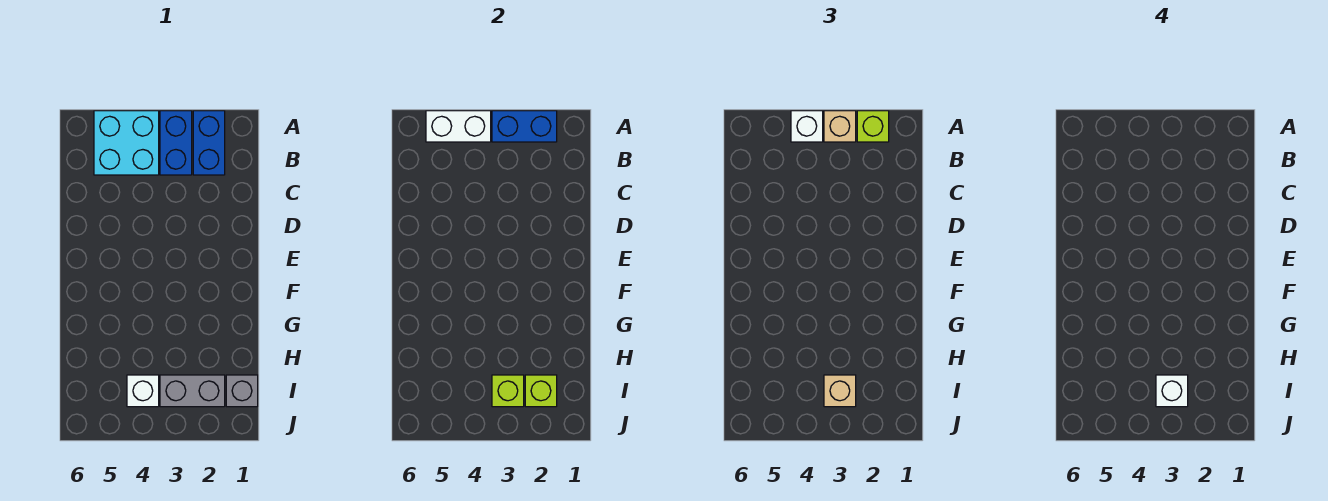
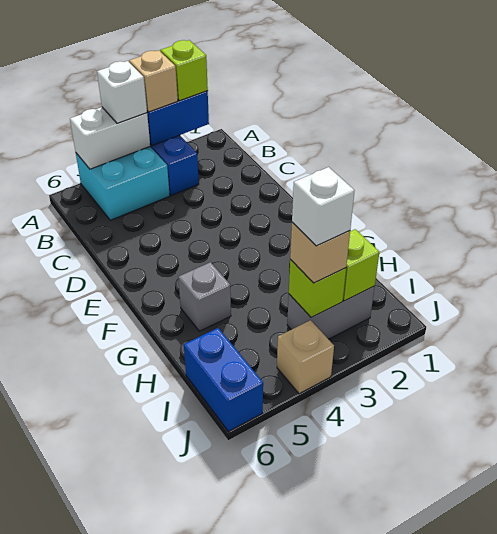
blue brick A2:B2 level 1 -> blue brick I6:J6 level 1
grey brick I1 level 1 -> grey brick G5 level 1
white brick I4 level 1 -> none
none -> tan brick J4 level 1

